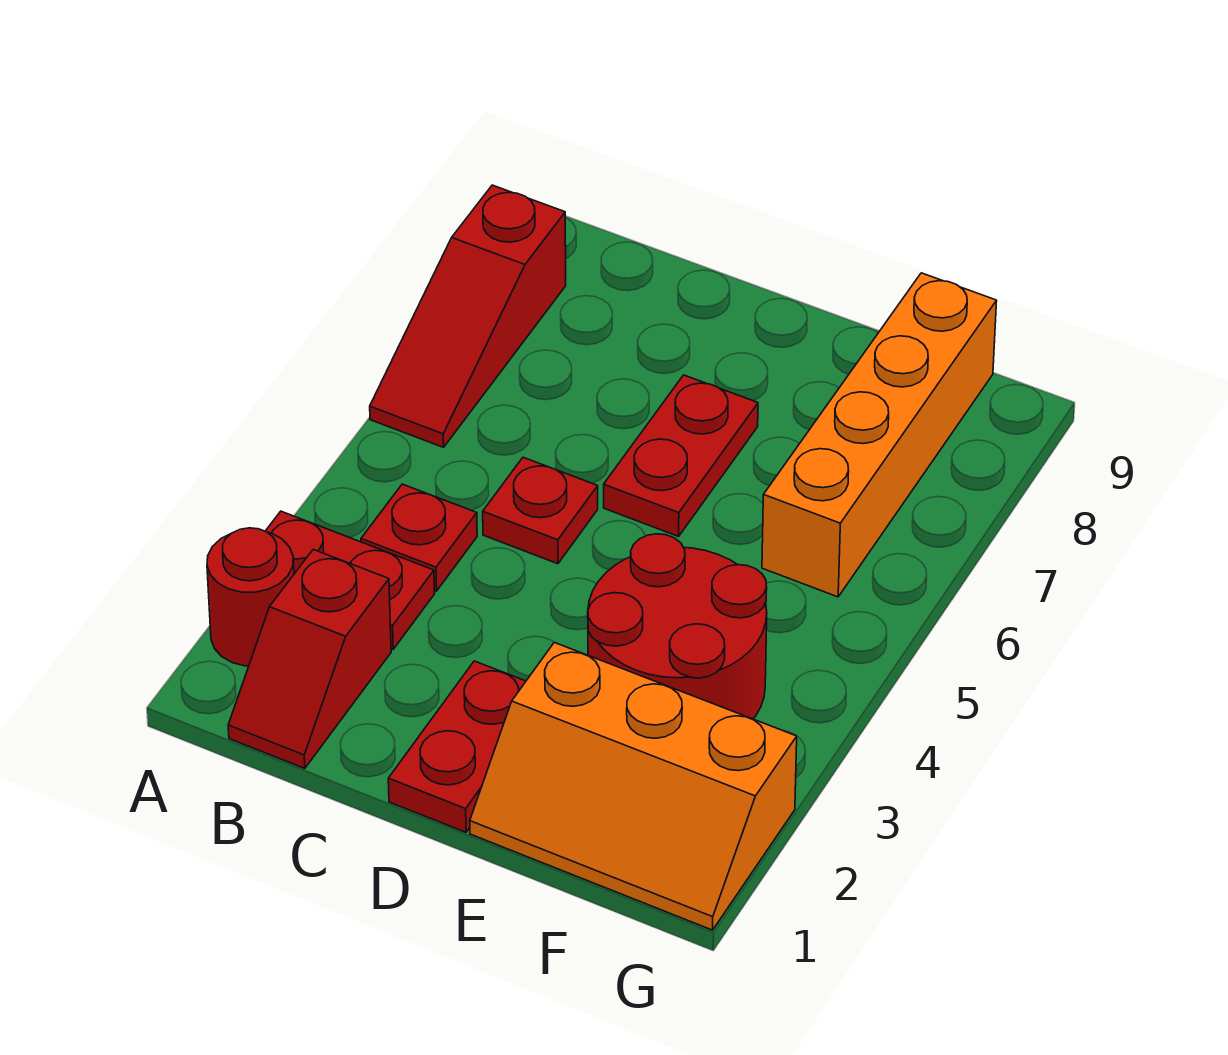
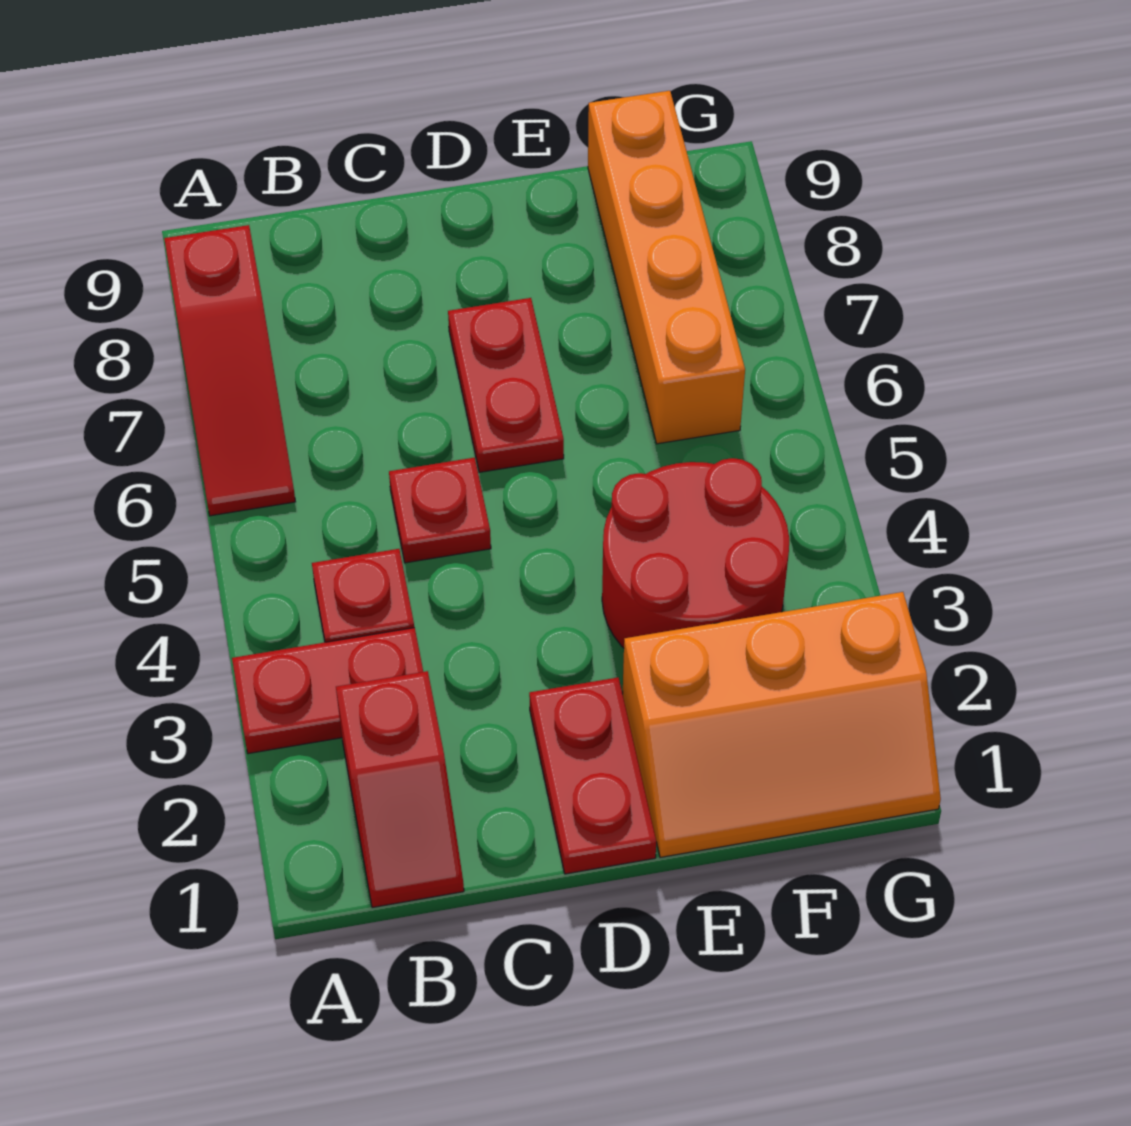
red round brick A2 level 1 -> none

